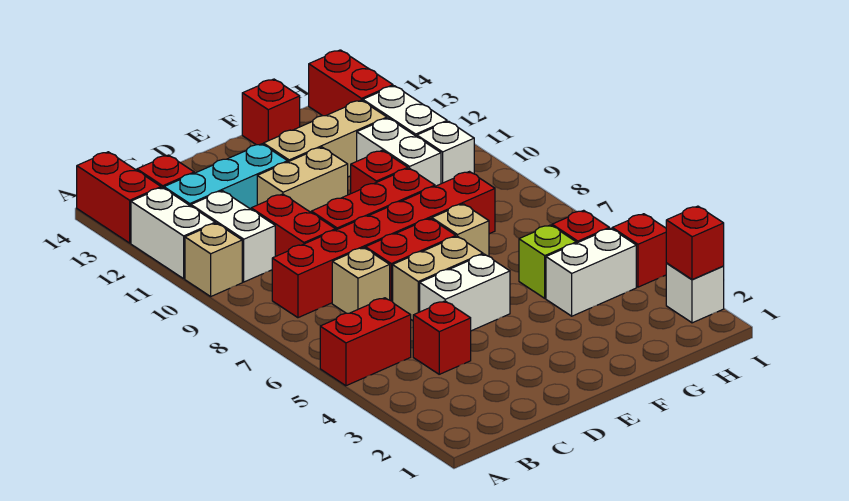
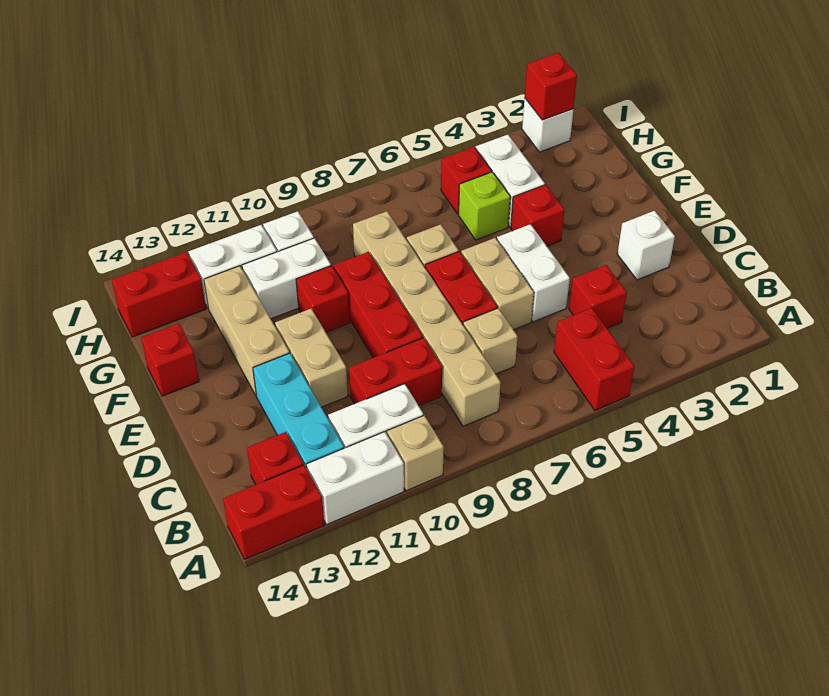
red brick B8:G8 level 1 -> tan brick B8:G8 level 1
none -> white brick D2 level 1
red brick I4 level 1 -> red brick F4 level 1

